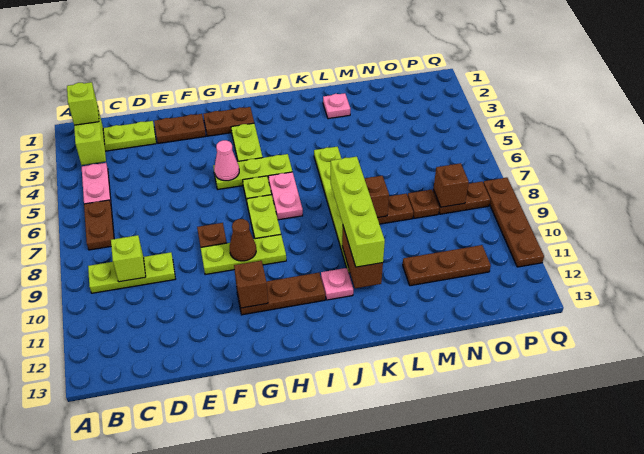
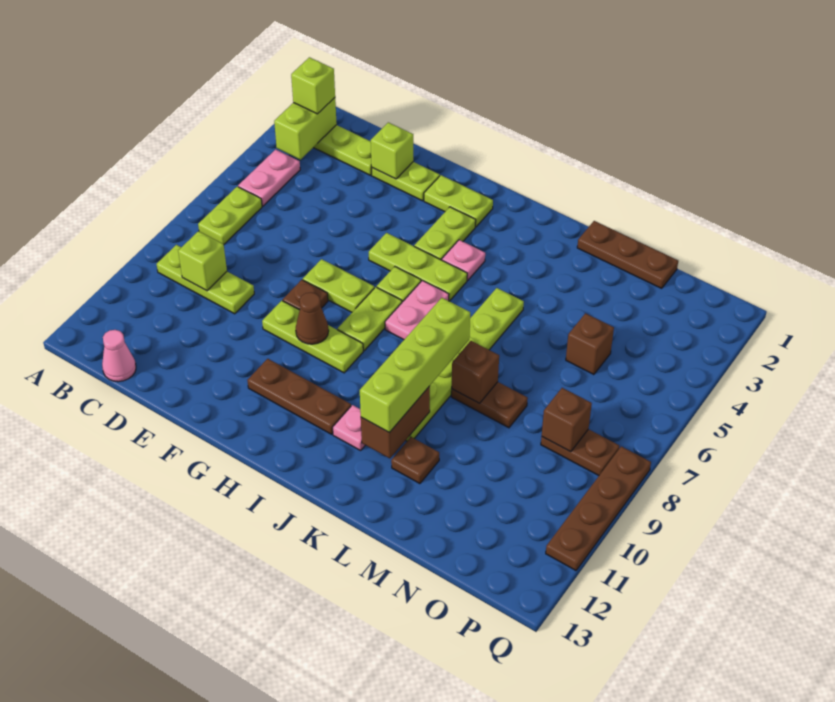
brown plate B6:B7 level 1 -> lime plate B6:B7 level 1
brown plate E2:F2 level 1 -> lime plate E2:F2 level 1
none -> lime brick E2 level 2
none -> lime plate F7:G7 level 1
brown plate G2:H2 level 1 -> lime plate G2:H2 level 1
pink cone G5 level 2 -> pink cone C13 level 1
brown brick G11 level 2 -> brown brick N5 level 1
pink plate L2 level 1 -> pink plate I4 level 1
brown plate M11:O11 level 1 -> brown plate L1:N1 level 1
brown plate N8 level 1 -> brown plate L11 level 1

